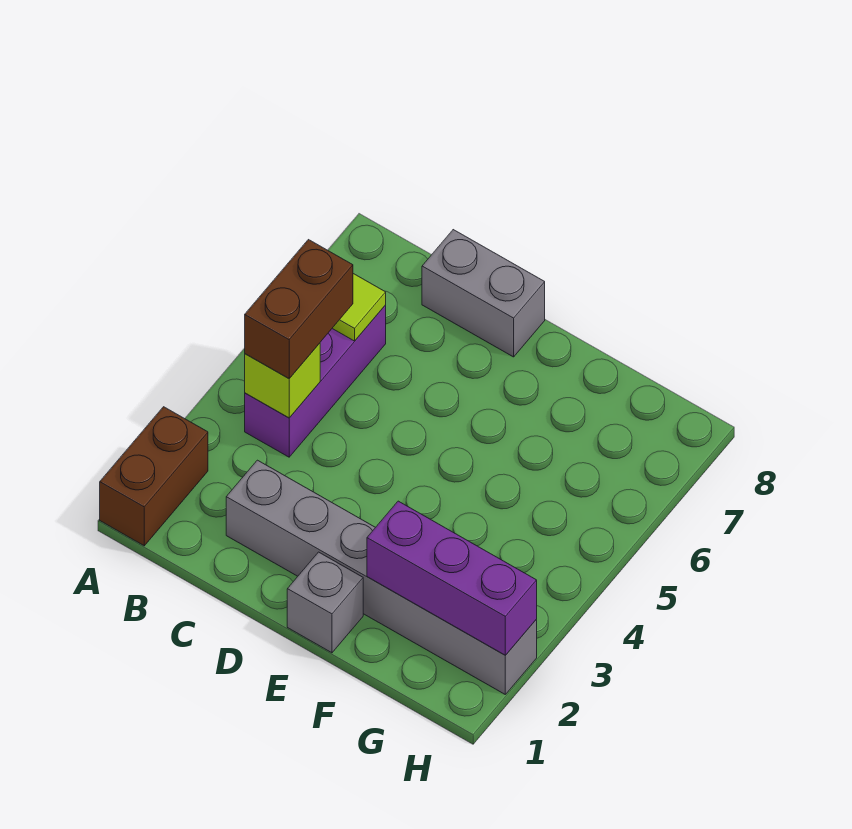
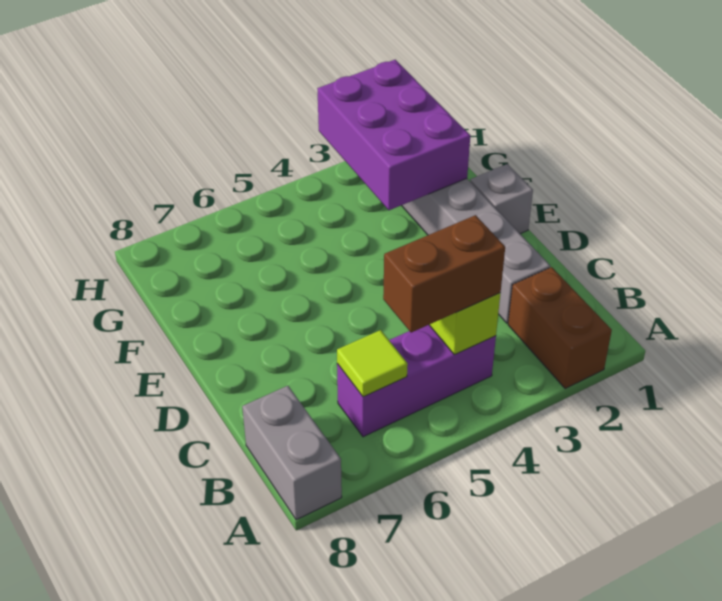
brown brick A1:A2 level 1 -> brown brick A2:B2 level 1
grey brick C8:D8 level 1 -> grey brick A8:B8 level 1
purple brick F2:H2 level 2 -> purple brick F2:H3 level 2

